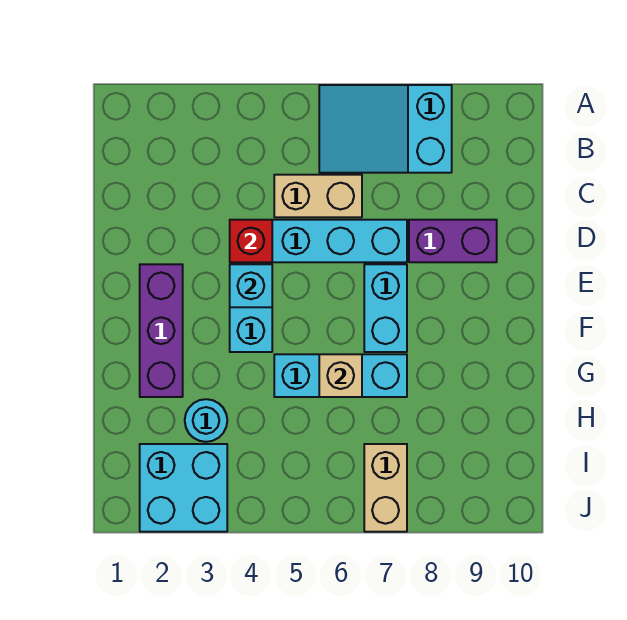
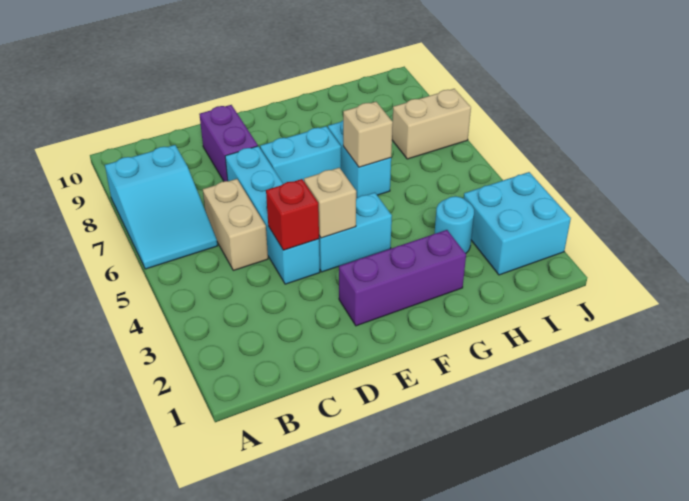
cyan brick E4 level 2 -> tan brick E4 level 2
cyan brick G5:G7 level 1 -> cyan brick G6:G7 level 1

